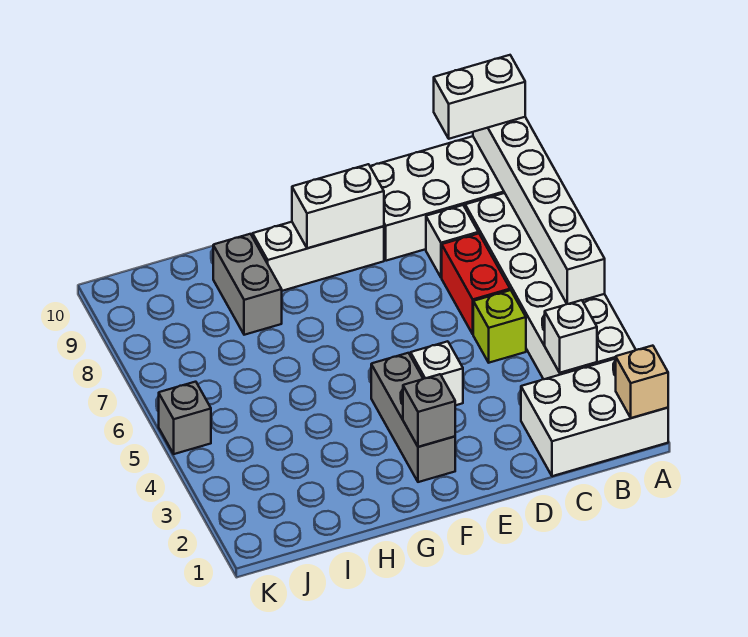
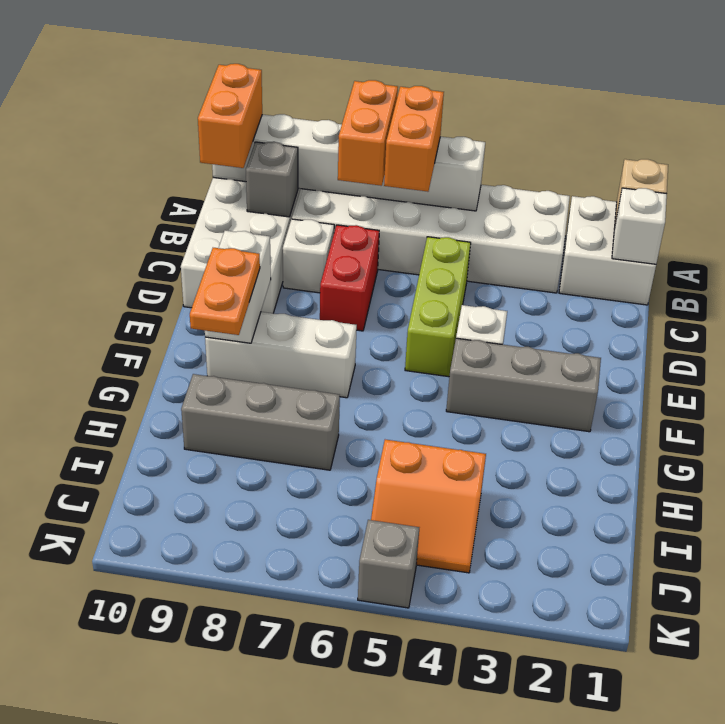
white brick A1:C2 level 1 -> white brick A1:B2 level 1
none -> orange brick A6:B6 level 3
none -> orange brick A7:B7 level 3
white brick A10:B10 level 3 -> orange brick A10:B10 level 3
white brick B3 level 2 -> white brick B1 level 2
lime brick C5 level 1 -> lime brick C5:E5 level 1
red brick C6:C7 level 1 -> red brick C7:D7 level 1
white brick E9:G9 level 1 -> white brick F7:F9 level 1
grey brick F2 level 2 -> grey brick B9 level 2
none -> orange plate F9:G9 level 3
grey brick H8:H9 level 1 -> grey brick H7:H9 level 1
none -> orange slope I4:J5 level 1 top I

